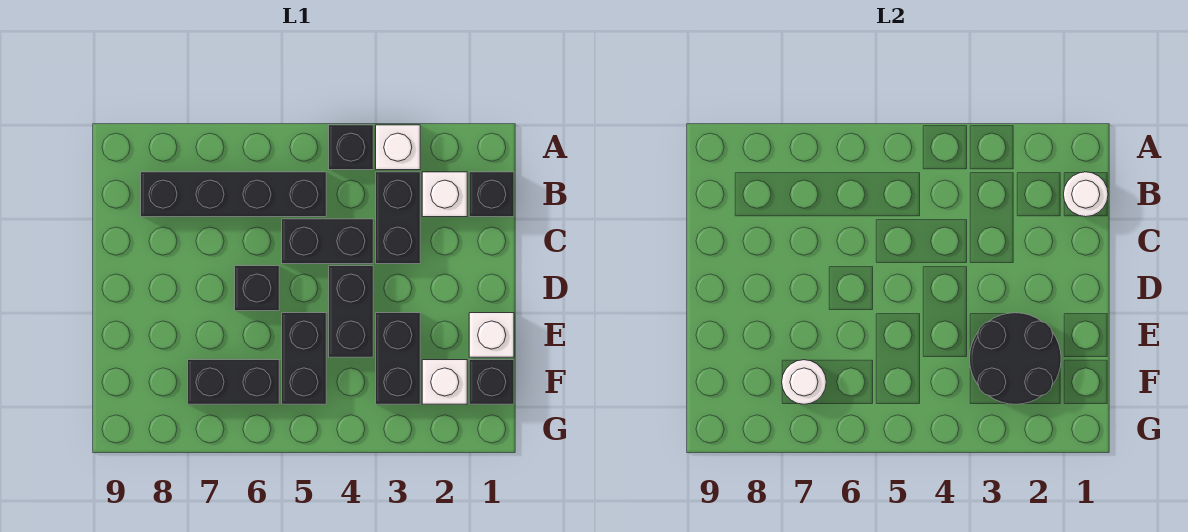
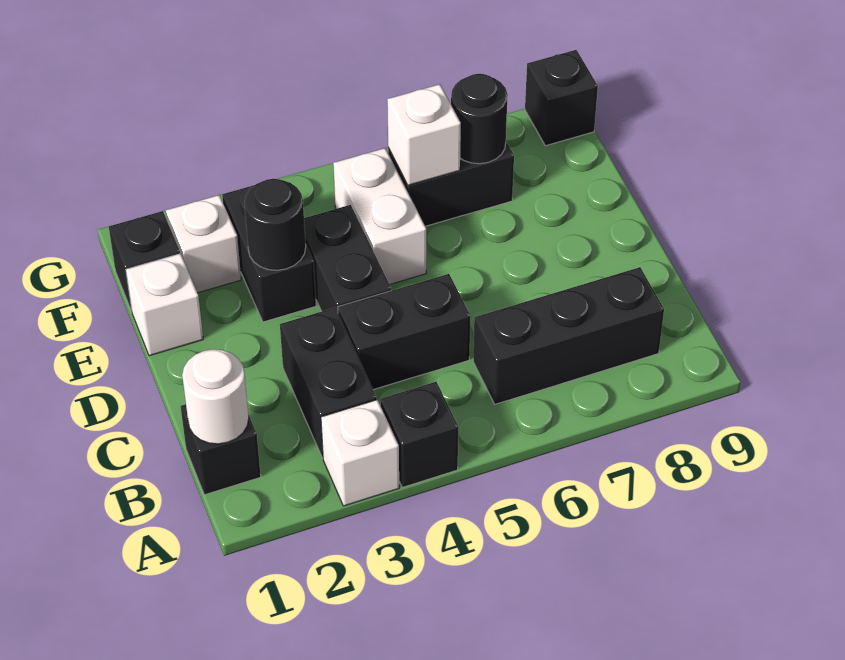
white brick B2 level 1 -> white brick F6 level 2
black brick B5:B8 level 1 -> black brick B6:B8 level 1
black brick D6 level 1 -> black brick G9 level 1
black round brick E2:F3 level 2 -> black round brick E3 level 2
black brick E5:F5 level 1 -> white brick E5:F5 level 1
white round brick F7 level 2 -> black round brick F7 level 2

